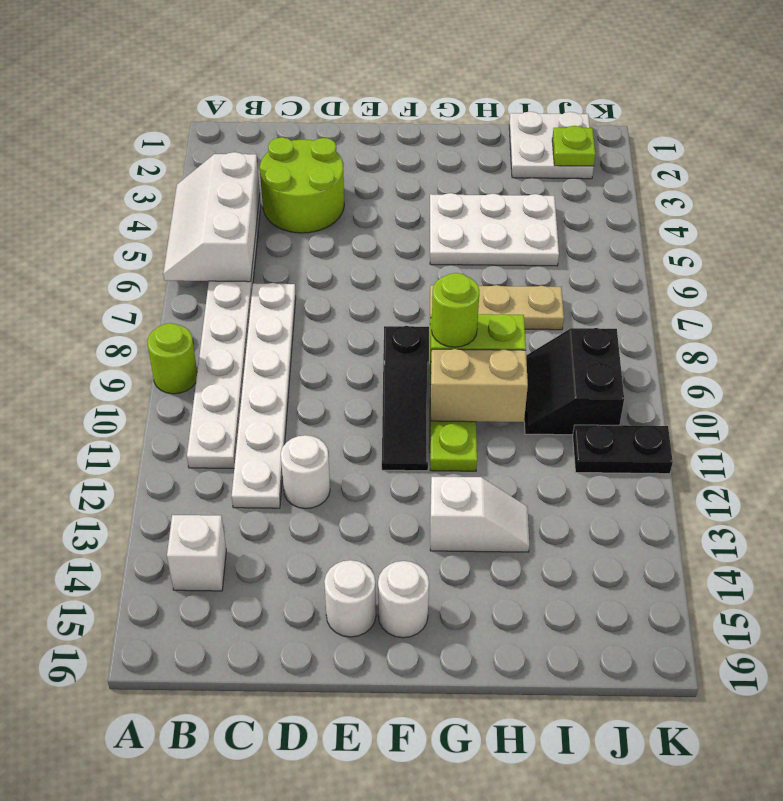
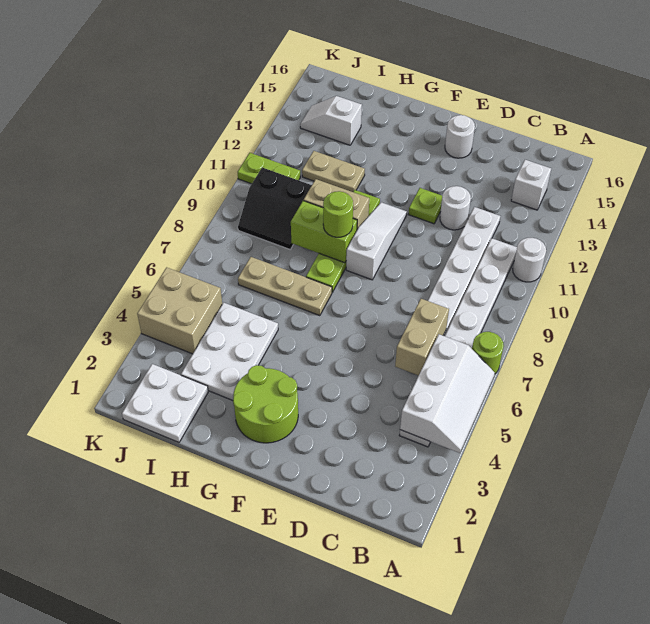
lime round brick A9 level 1 -> lime round brick A7 level 1
lime round brick C3:D4 level 1 -> lime round brick F2:G3 level 1
none -> tan brick C6:C7 level 2
black slope F9:F11 level 1 top 9 -> white slope F9:F11 level 1 top 9
white round brick F15 level 1 -> white round brick A11 level 1
white plate G4:I5 level 1 -> white plate H3:I5 level 1
white slope G13:H13 level 1 top G -> white slope I14:J14 level 1 top I
none -> tan plate H12:I12 level 1
black slope I9:J10 level 1 top J -> black slope I9:J10 level 1 top 10
lime plate J2 level 2 -> lime plate E12 level 1
none -> tan brick J4:K5 level 1
black plate J11:K11 level 1 -> lime plate J11:K11 level 1

